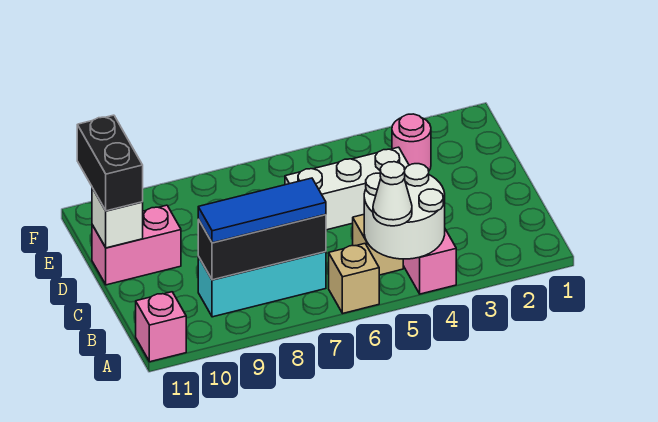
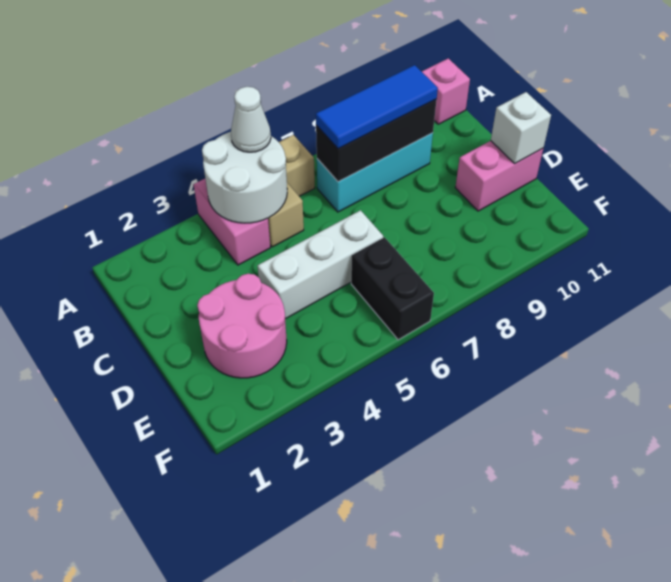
black brick D11:E11 level 3 -> black brick E6:F6 level 1
pink round brick E3 level 1 -> pink round brick D2:E3 level 1

